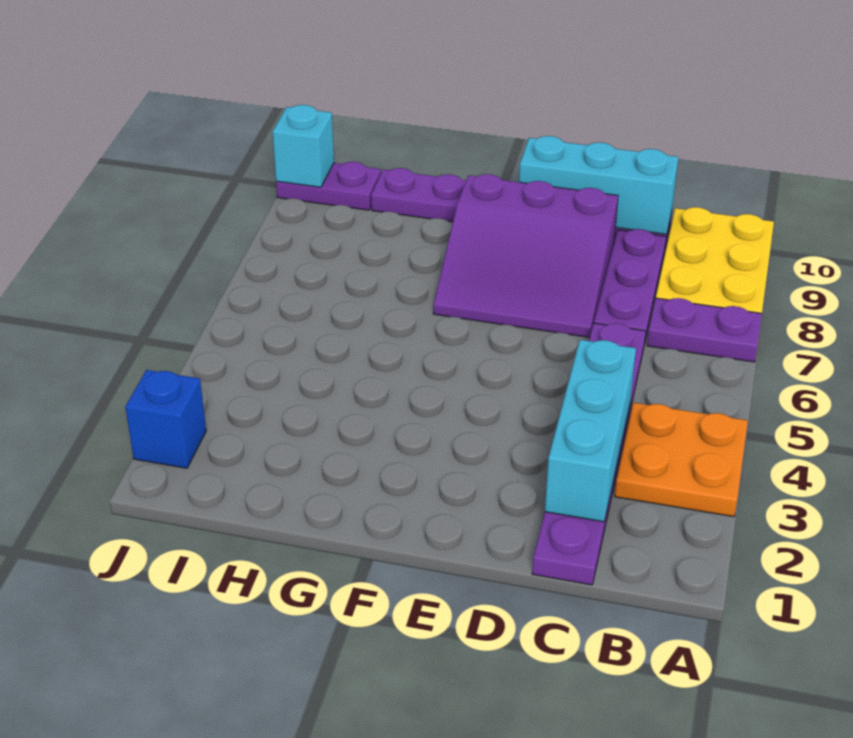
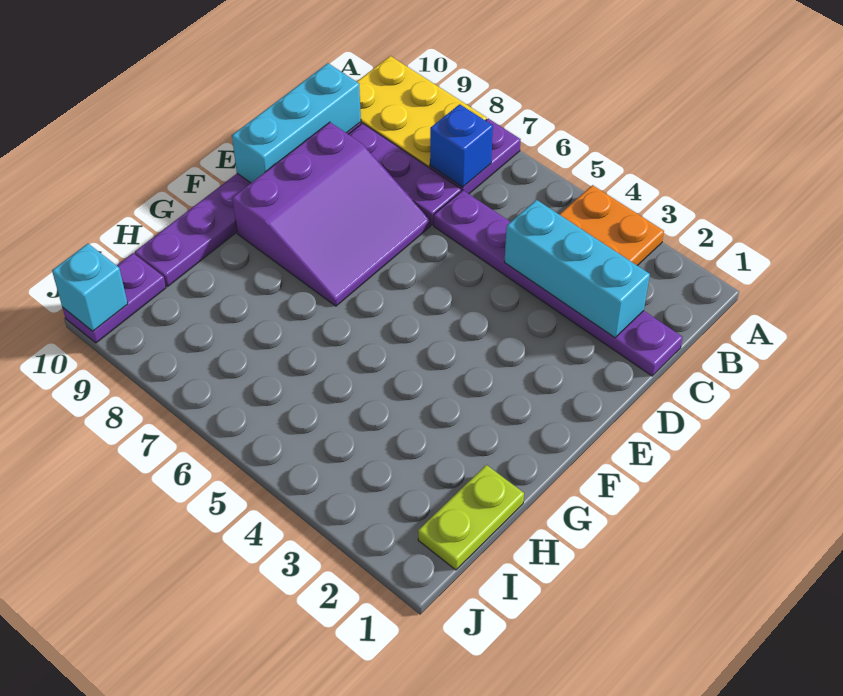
none -> lime plate H1:I1 level 1
blue brick J2 level 1 -> blue brick B7 level 2

